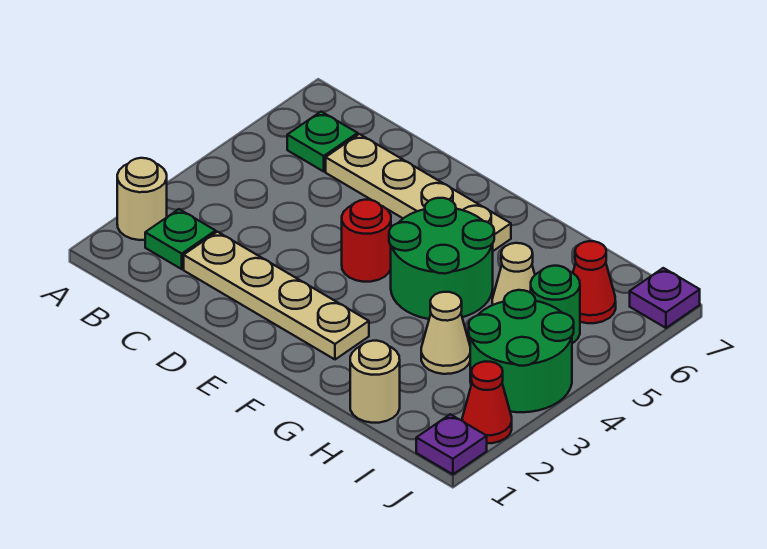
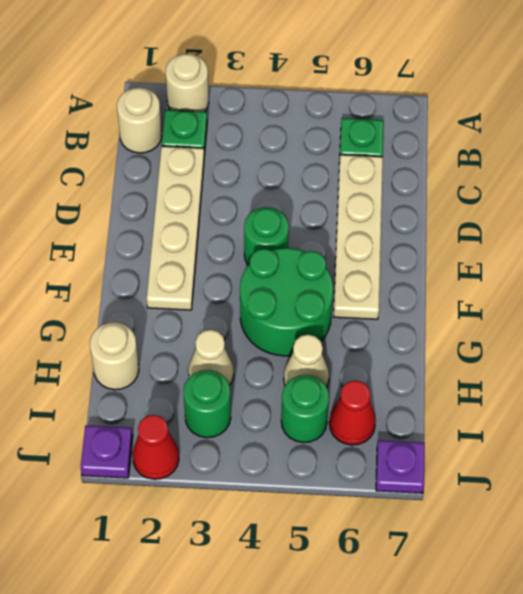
none -> tan round brick B1 level 1
red round brick E4 level 1 -> green round brick E4 level 1
green round brick I3:J4 level 1 -> green round brick I3 level 1

